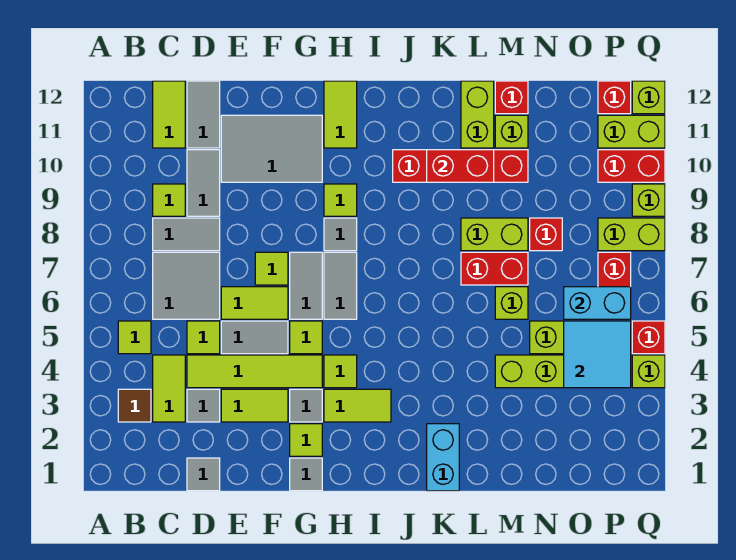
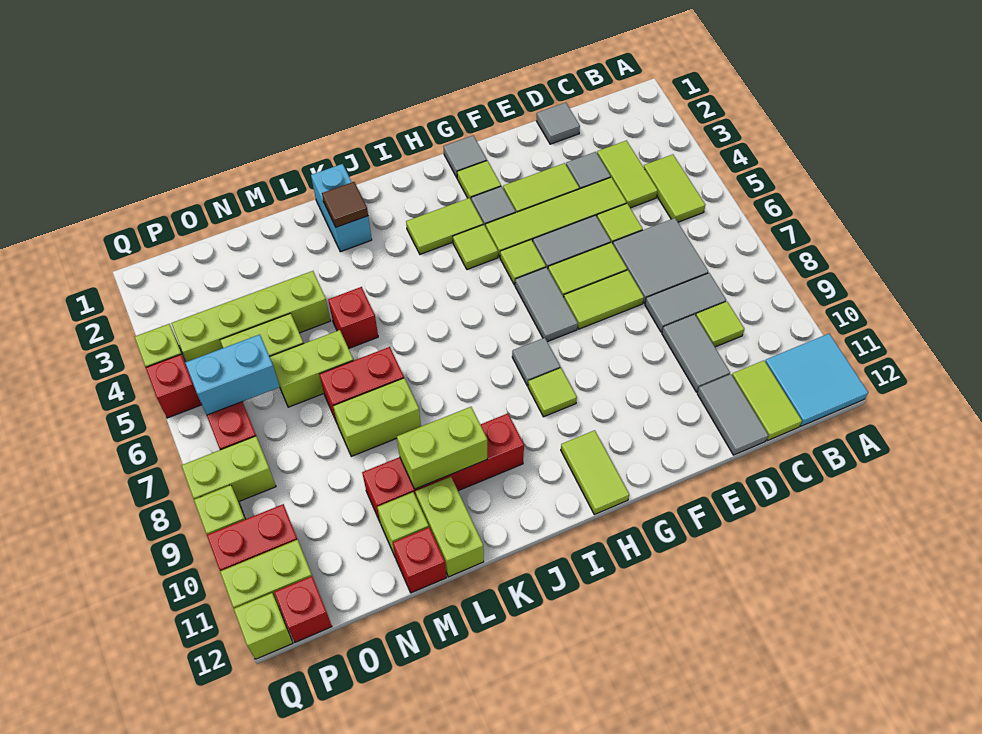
brown tile B3 level 1 -> brown tile K2 level 2
lime tile B5 level 1 -> lime tile B4:B5 level 1
grey tile E10:G11 level 1 -> none
lime tile F7 level 1 -> lime tile E7:F7 level 1
grey tile H6:H7 level 1 -> none
red brick K10:L10 level 2 -> lime brick K10:L10 level 2
lime brick M6 level 1 -> lime brick M6:N6 level 1
red brick N8 level 1 -> red brick L5 level 1
cyan tile O4:P5 level 2 -> cyan tile A11:B12 level 1

